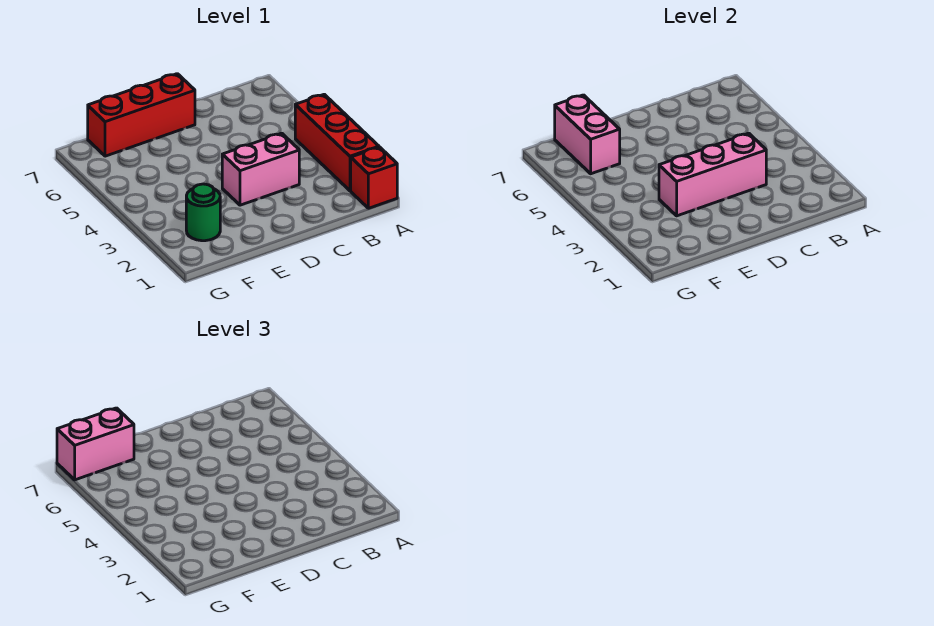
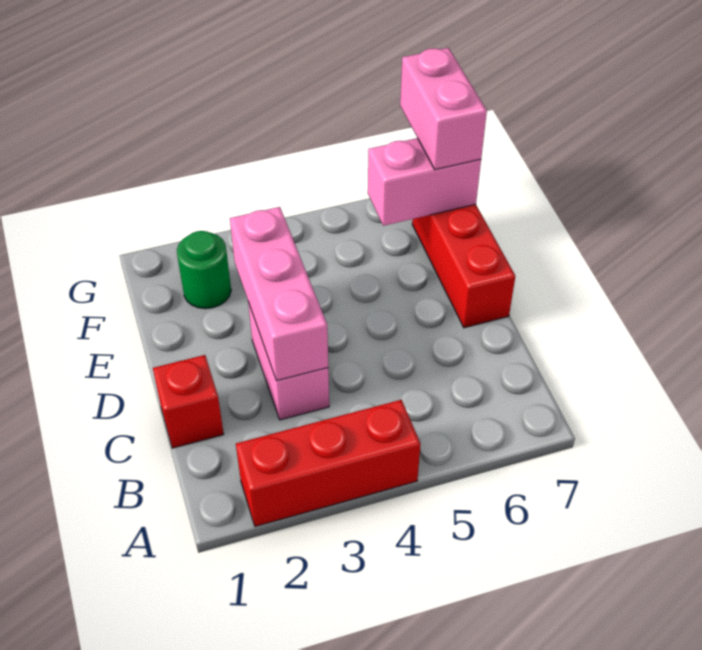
red brick A1 level 1 -> red brick C1 level 1

